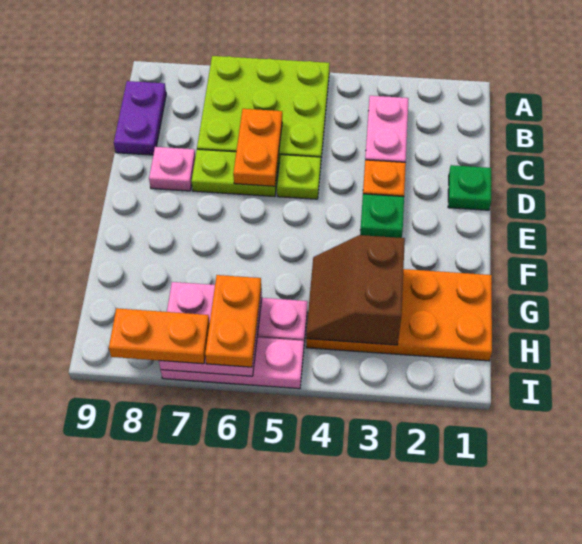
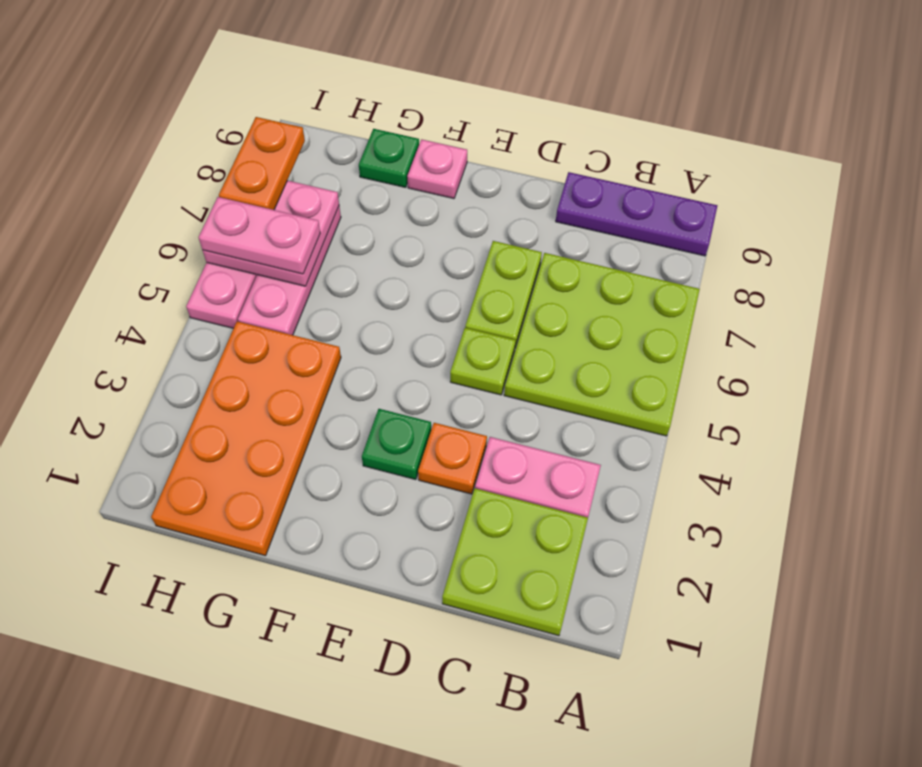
none -> lime plate B1:C2 level 1
purple plate B9:C9 level 1 -> purple plate A9:C9 level 1
orange plate C6:D6 level 2 -> none
green plate D1 level 1 -> green plate G9 level 1
pink plate D8 level 1 -> pink plate F9 level 1
brown slope G3:H4 level 2 top 3 -> none
orange plate H6:I6 level 3 -> pink plate H6:I6 level 3

